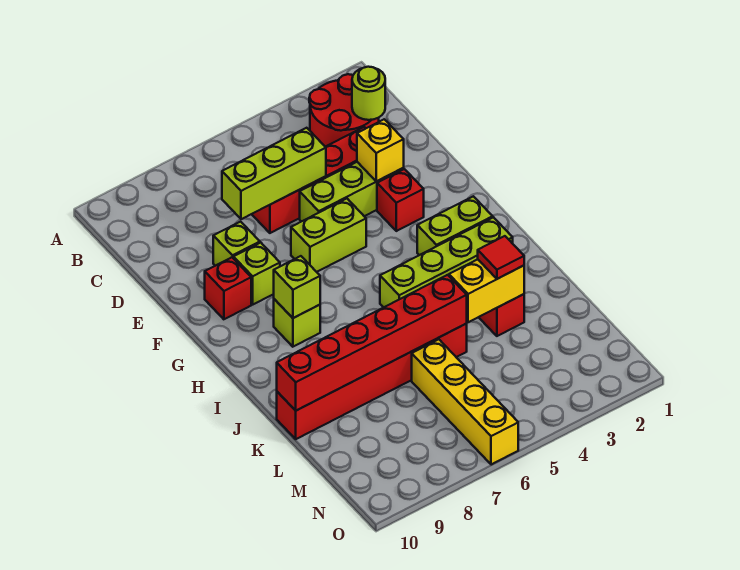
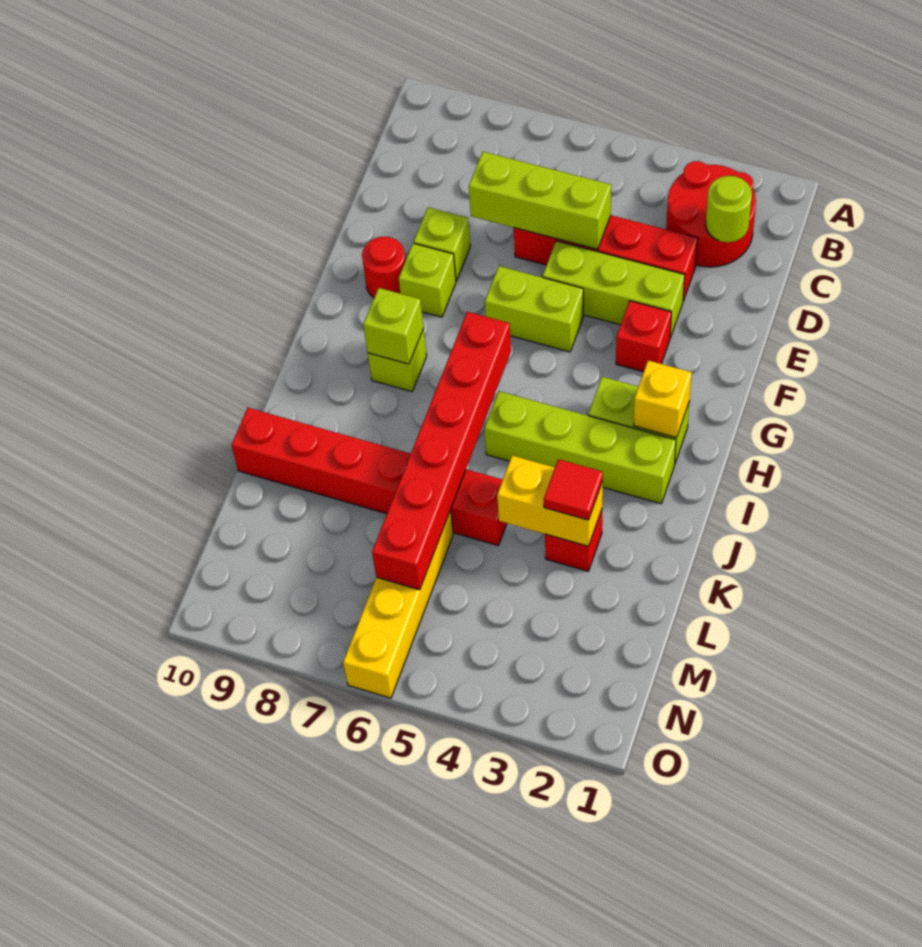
yellow brick E3 level 2 -> yellow brick H2 level 2
red brick F9 level 1 -> red round brick F9 level 1
red brick K5:K10 level 2 -> red brick H6:M6 level 2

